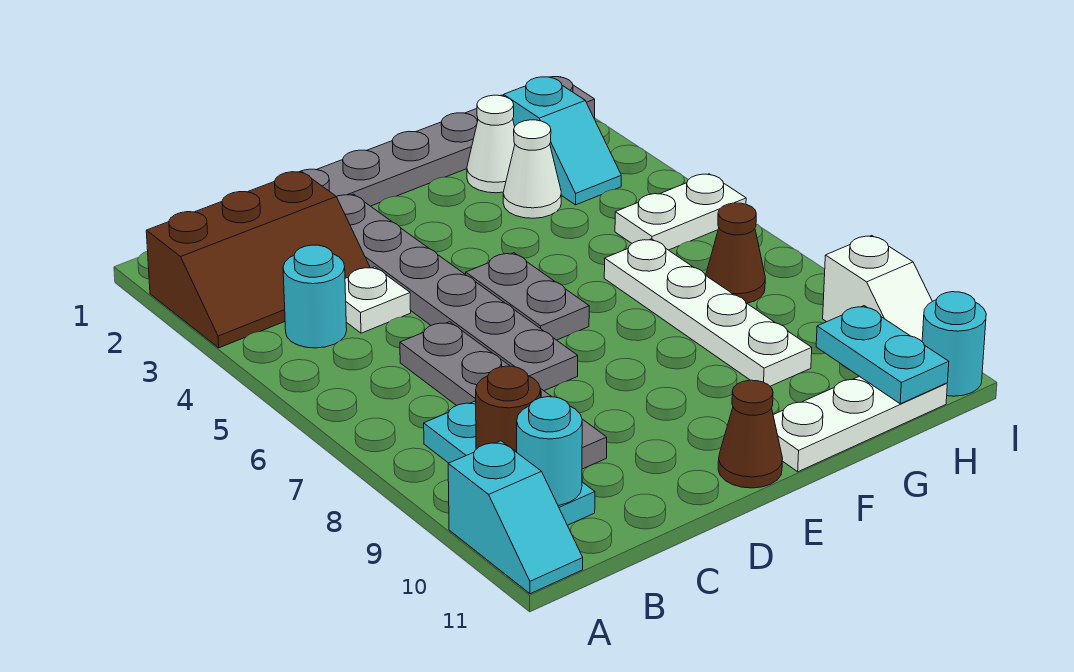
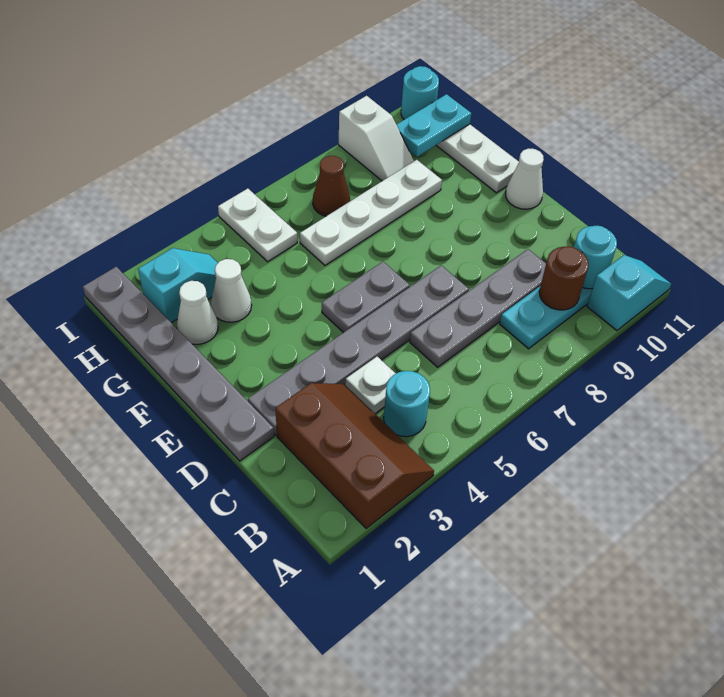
brown cone E11 level 1 -> white cone E11 level 1
white slope I9:I10 level 1 top 9 -> white slope H9:I9 level 1 top I

